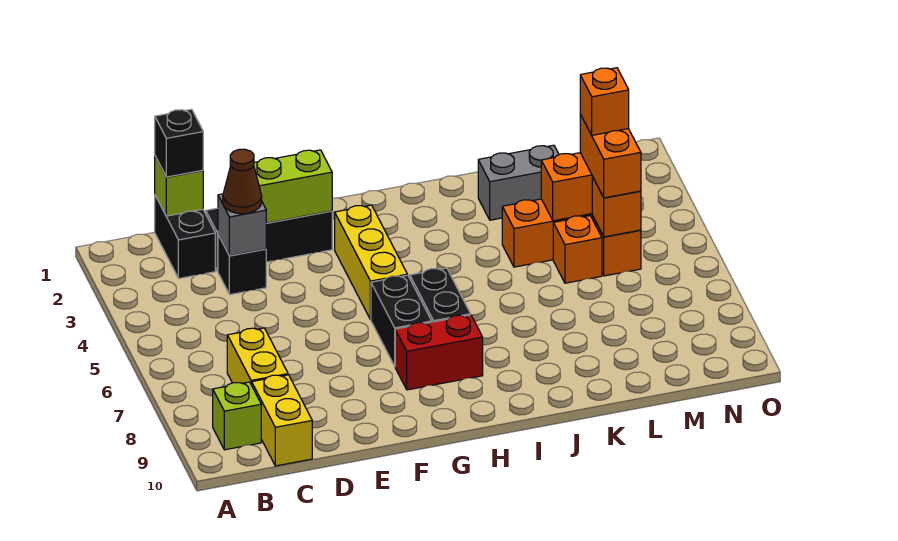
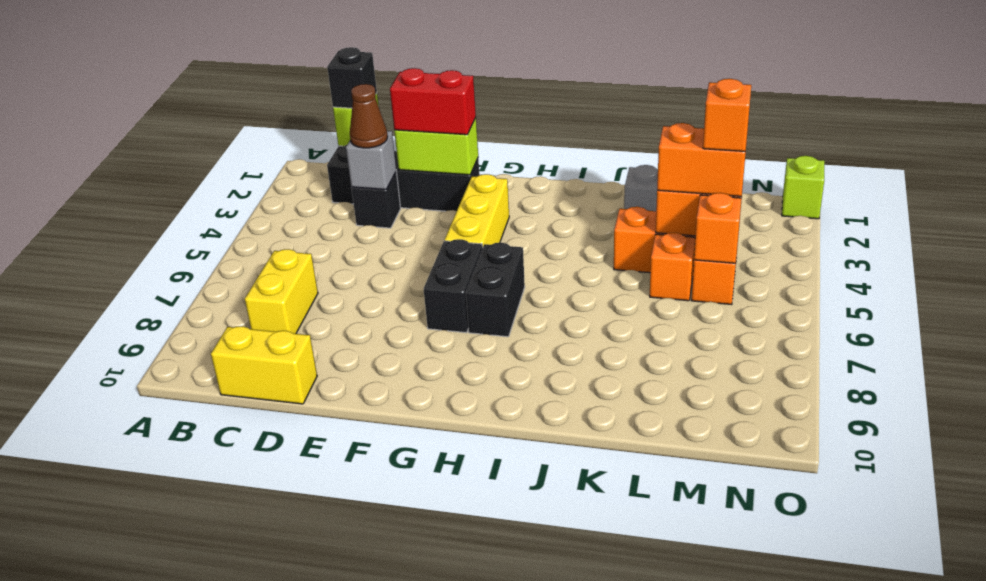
lime brick B9 level 1 -> lime brick O1 level 1
yellow brick C9:C10 level 1 -> yellow brick C10:D10 level 1
red brick G8:H8 level 1 -> red brick E2:F2 level 3
orange brick M4:M5 level 3 -> orange brick L4:M4 level 3

